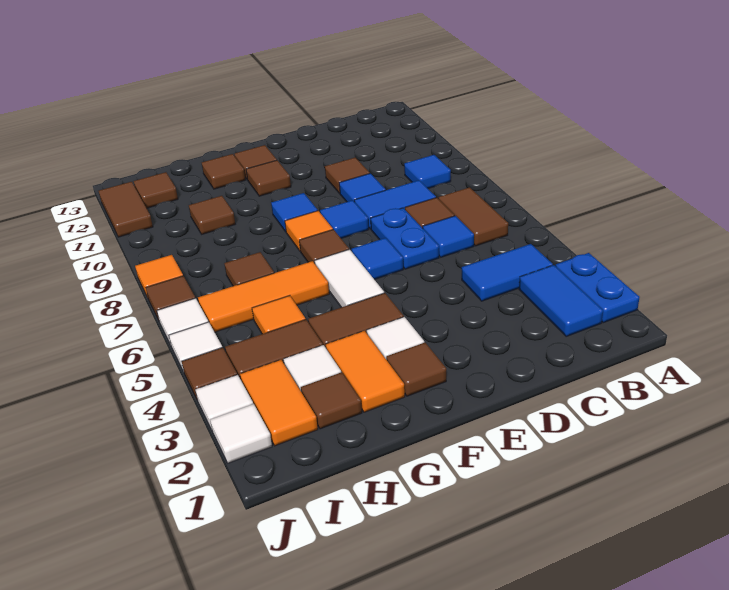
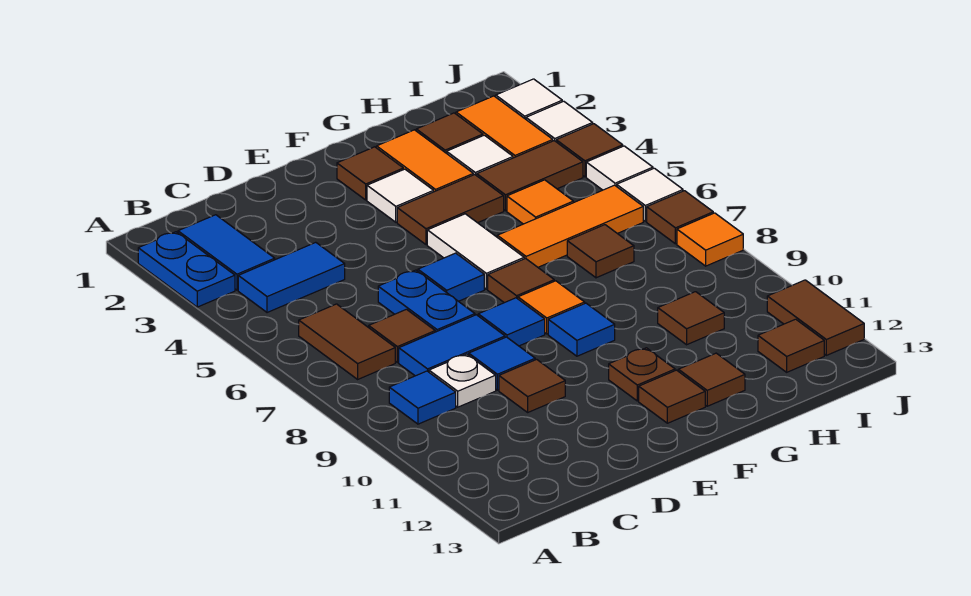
blue tile C6 level 1 -> none
none -> white plate C9 level 1
brown tile F11 level 1 -> brown plate F11 level 1

